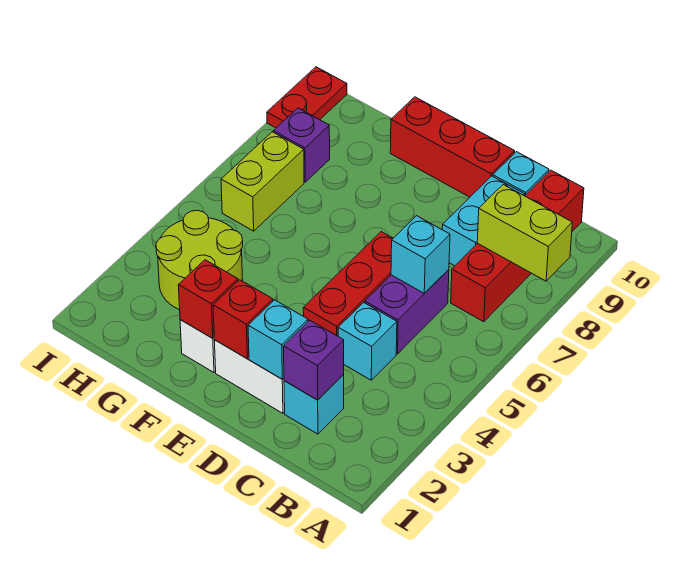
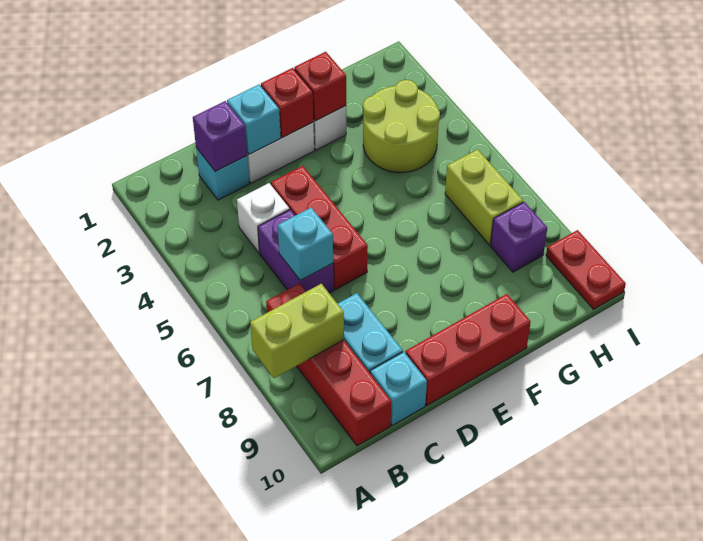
cyan brick C4 level 1 -> white brick C4 level 1

